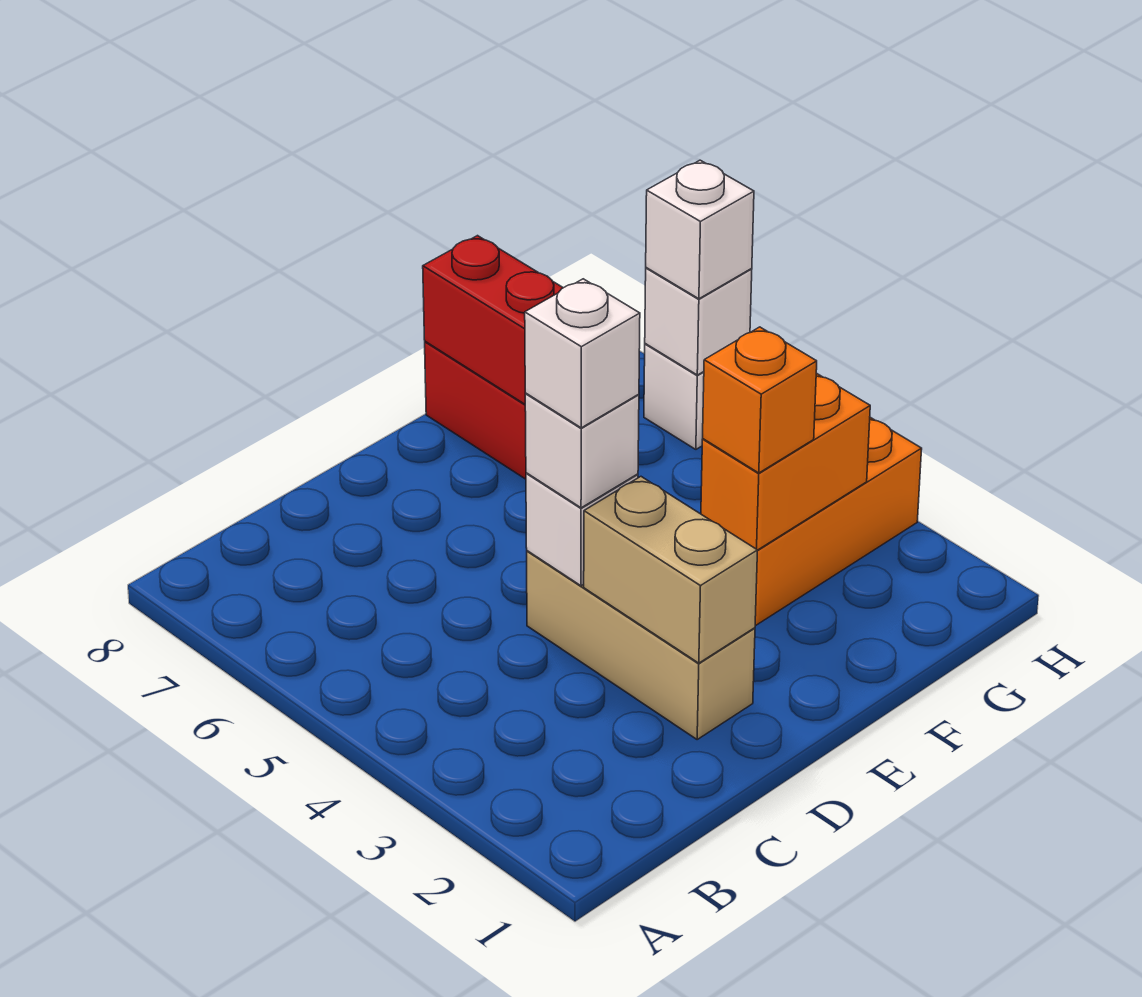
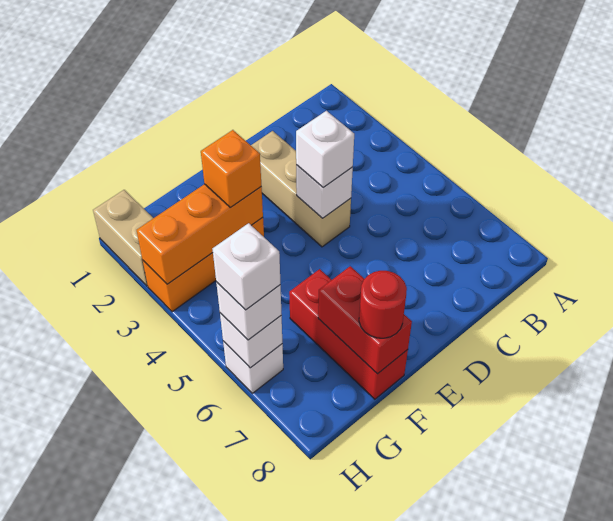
tan brick D2:D3 level 2 -> tan brick H1:H2 level 1
white brick D4 level 4 -> white brick H6 level 4
orange brick F3:G3 level 2 -> orange brick F3:H3 level 2
none -> red round brick F8 level 3

